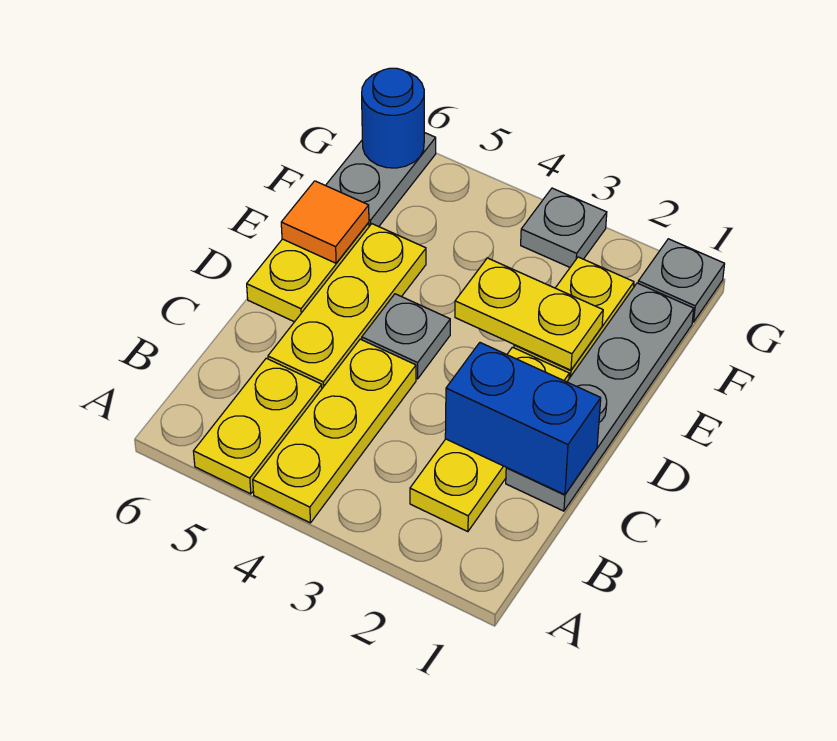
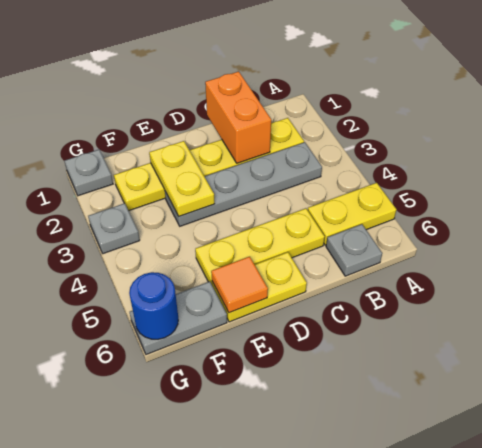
yellow plate A4:C4 level 1 -> none
grey plate C1:F1 level 1 -> grey plate B3:E3 level 1
blue brick C1:C2 level 2 -> orange brick C1:C2 level 2
grey plate D4 level 1 -> grey plate B6 level 1

